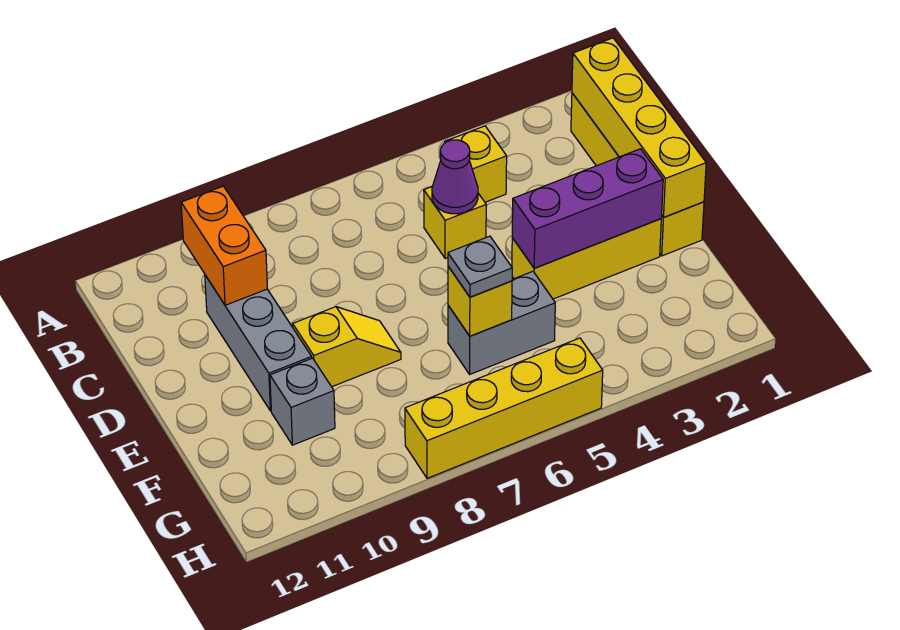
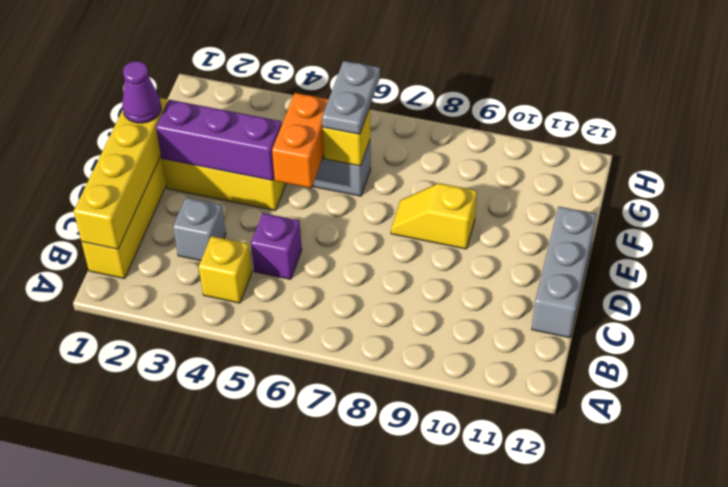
orange brick B10:C10 level 2 -> orange brick E5:F5 level 2
yellow brick C5 level 1 -> purple brick C5 level 1
purple cone C5 level 2 -> purple cone E1 level 3
grey brick C10:E10 level 1 -> grey brick C12:E12 level 1
grey plate F6 level 3 -> grey plate F6:G6 level 3
grey brick F10 level 1 -> grey brick C3 level 1
yellow brick H5:H8 level 1 -> none

